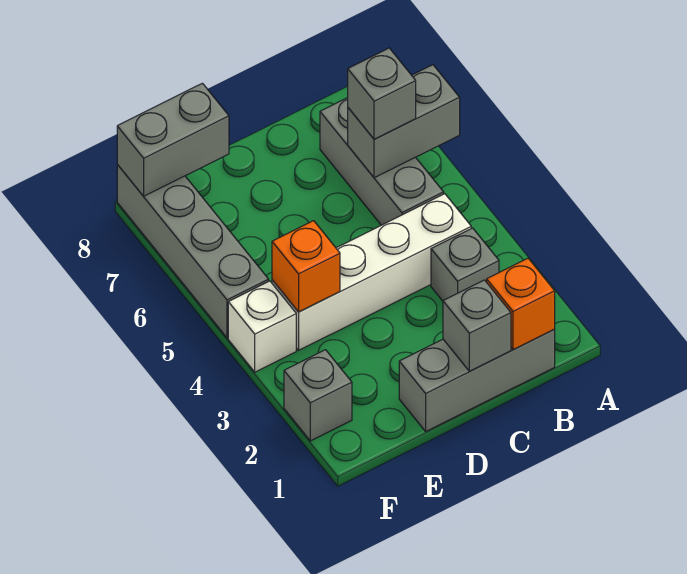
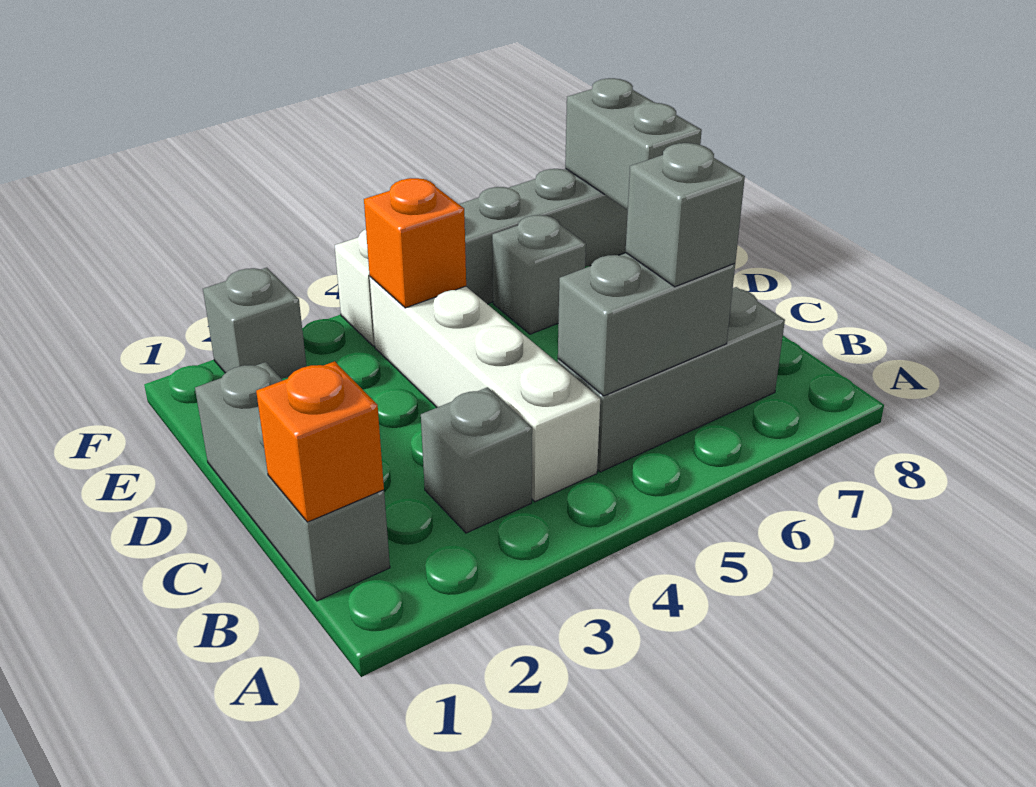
grey brick A6:B6 level 2 -> grey brick B5:B6 level 2
grey brick C1 level 2 -> grey brick E6 level 1

